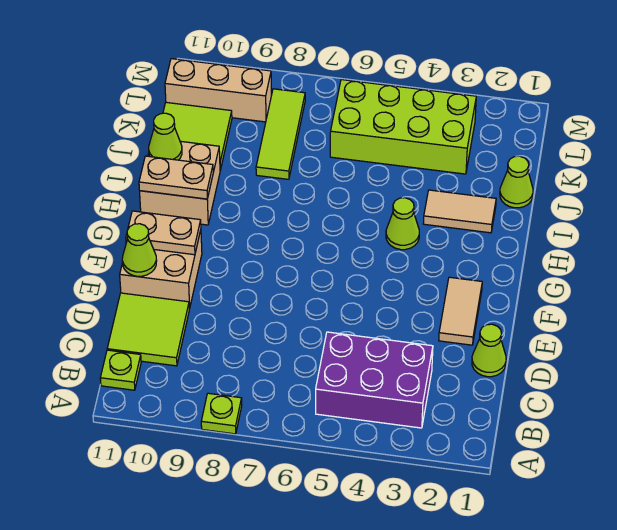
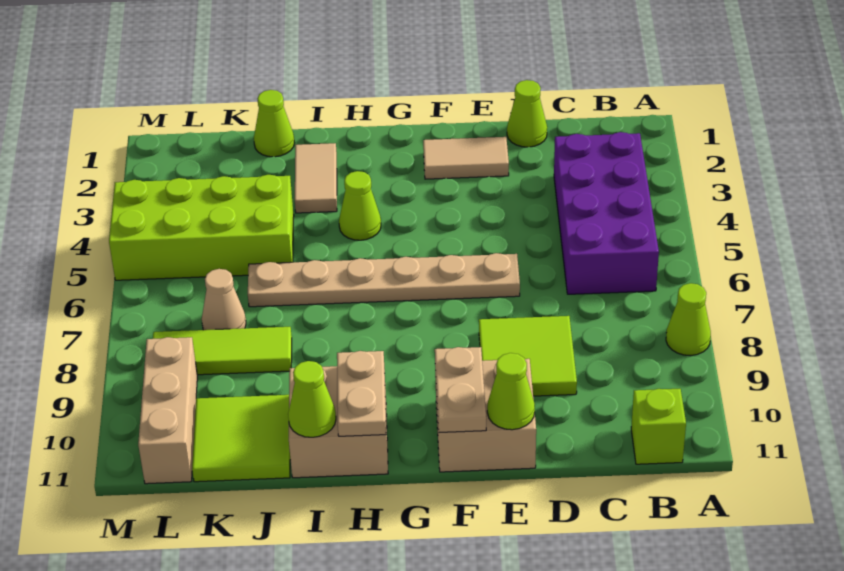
lime plate A8 level 1 -> lime cone A8 level 1
purple brick B3:C5 level 1 -> purple brick B3:C6 level 1
lime plate B11 level 1 -> lime brick B11 level 1
lime tile C10:D11 level 1 -> lime tile D8:E9 level 1
none -> tan plate E6:J6 level 1
lime brick K3:L6 level 1 -> lime brick J4:M5 level 1
none -> tan cone K7 level 1

